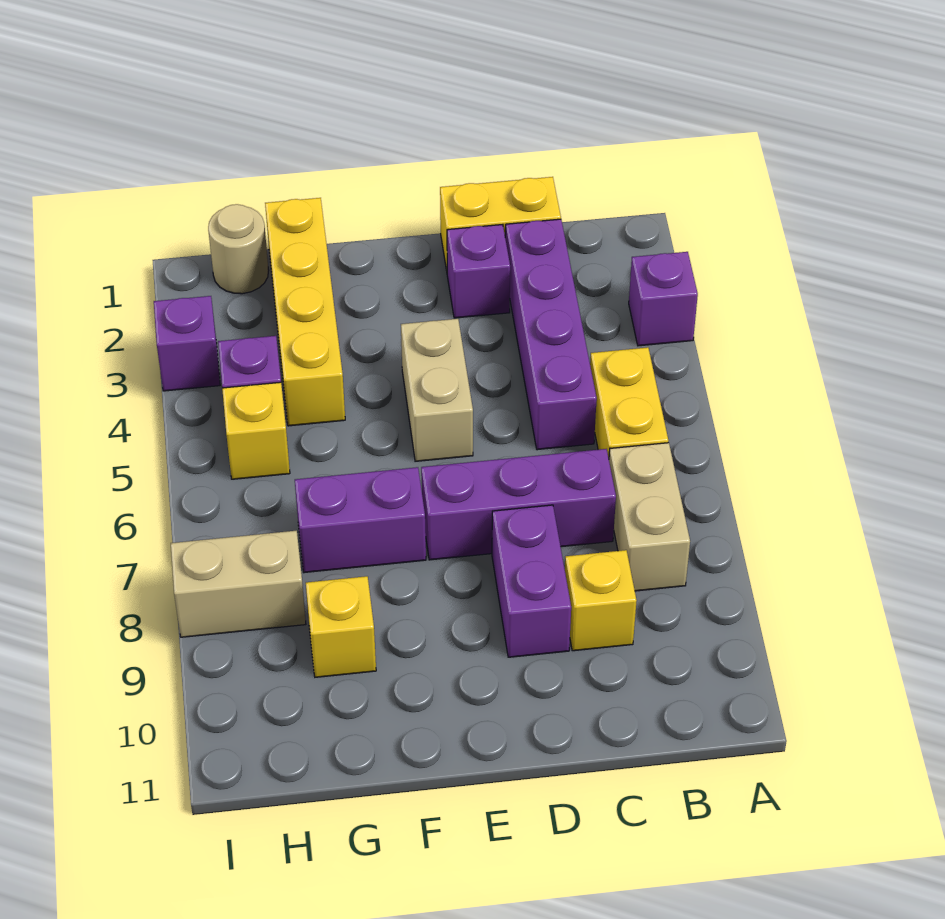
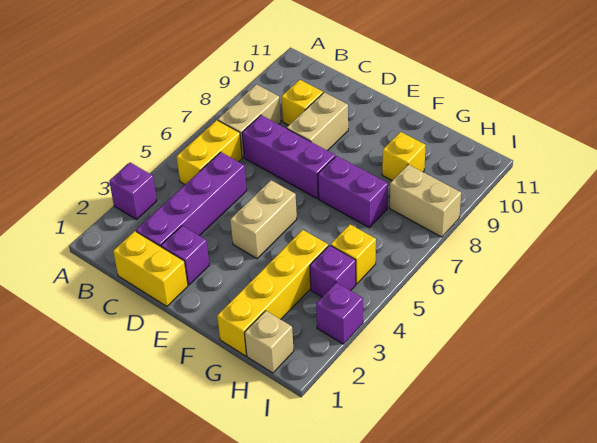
purple brick D8:D9 level 1 -> tan brick D8:D9 level 1
tan round brick H1 level 1 -> tan brick H1 level 1

